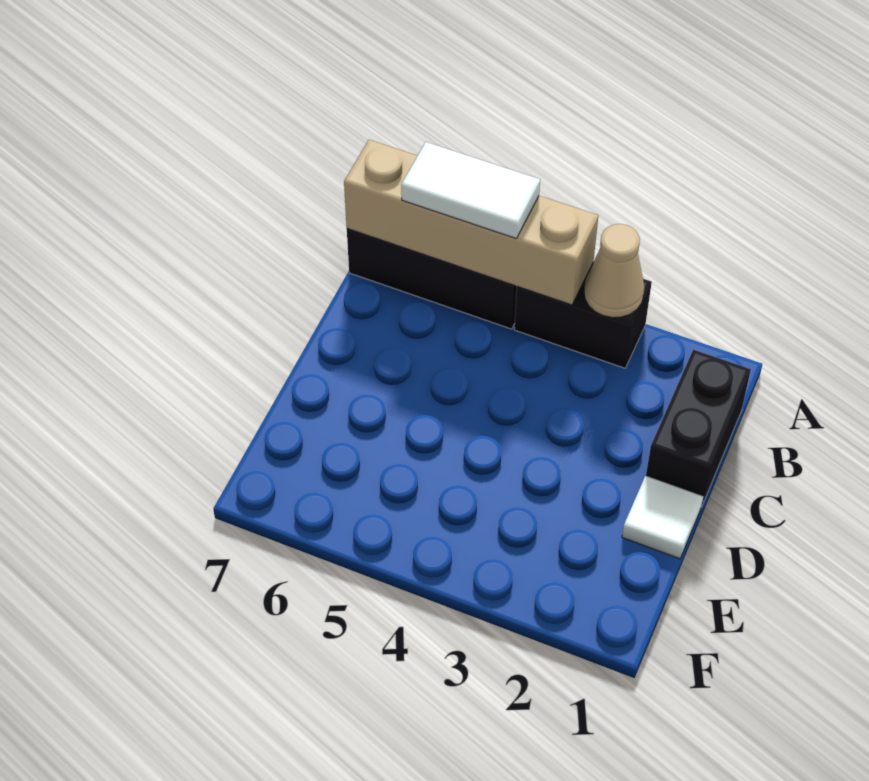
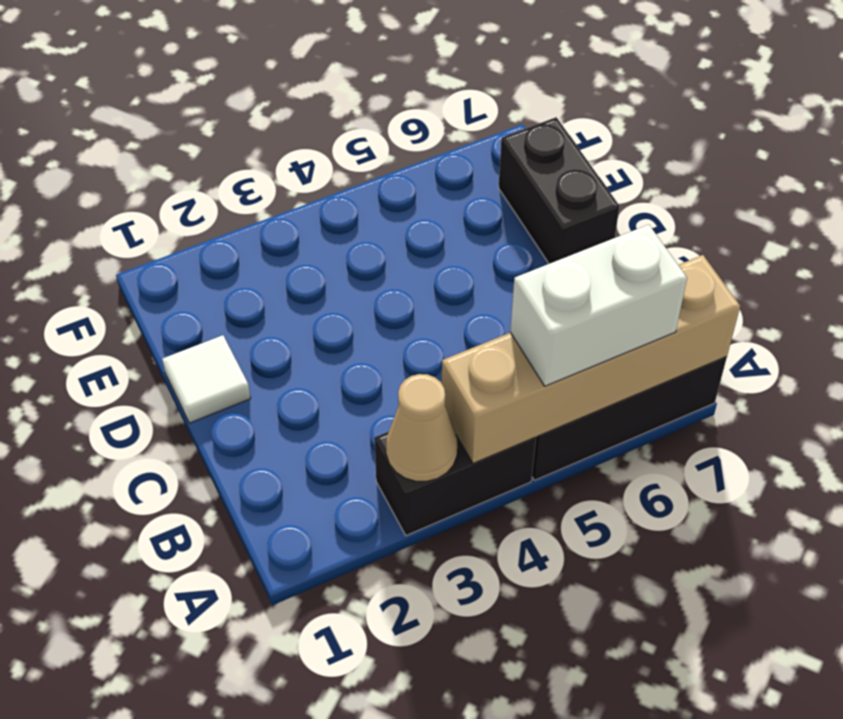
white tile A5:A6 level 3 -> white brick A5:A6 level 3
black brick B1:C1 level 1 -> black brick D7:E7 level 1

